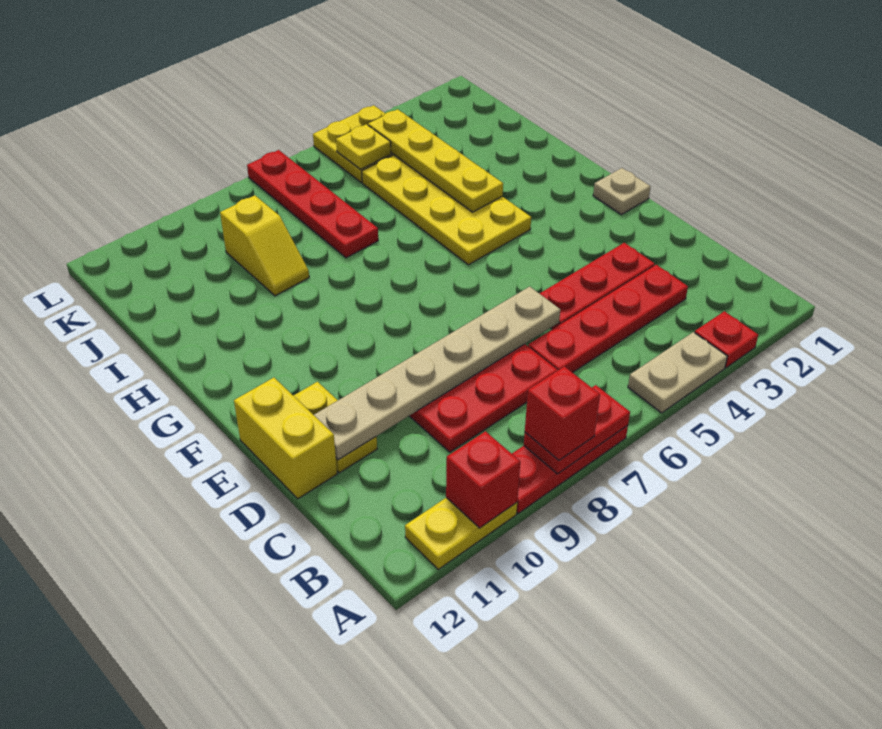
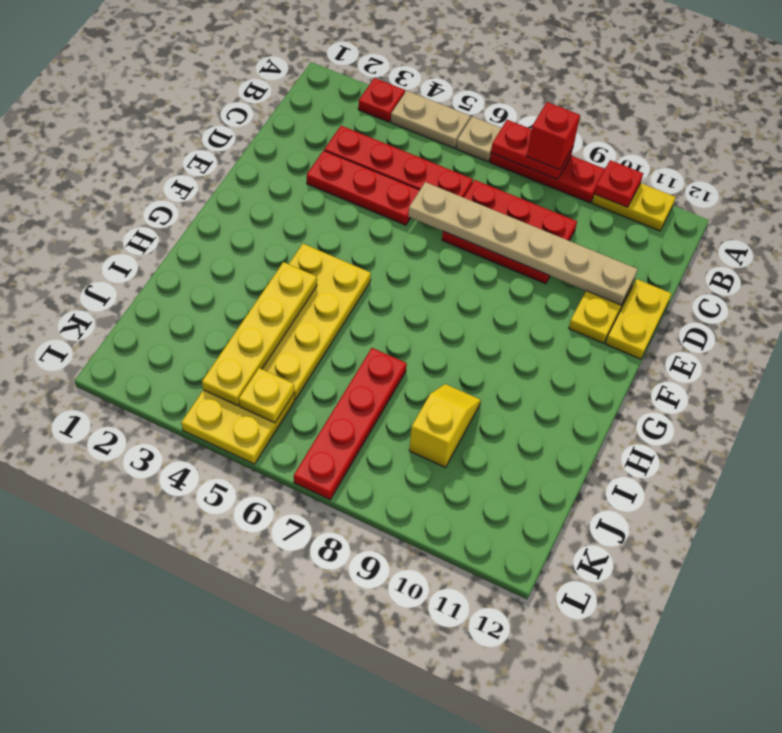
red brick A10 level 2 -> red plate A10 level 2
yellow brick D12:E12 level 1 -> yellow plate D12:E12 level 1
tan plate F1 level 1 -> tan plate A6 level 1

